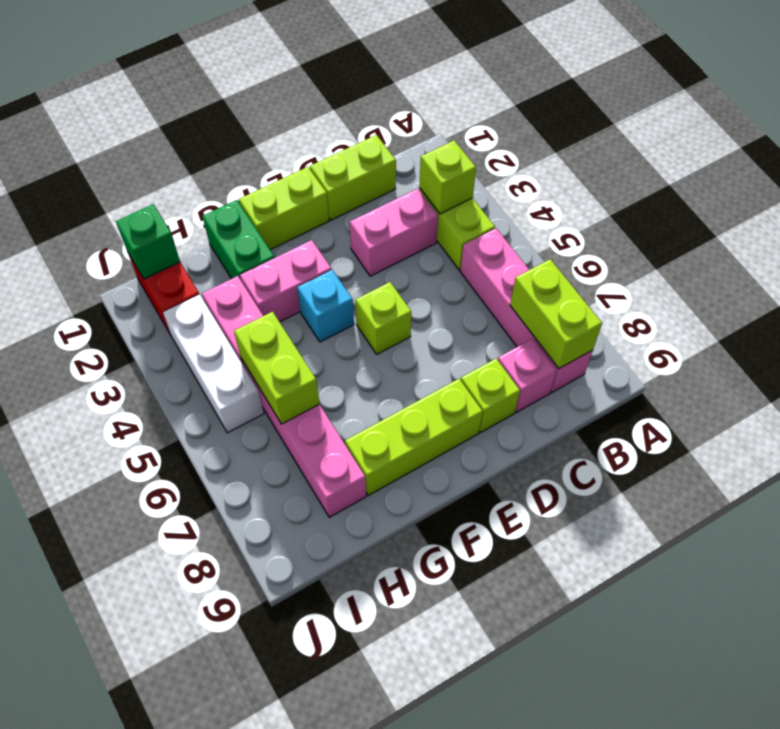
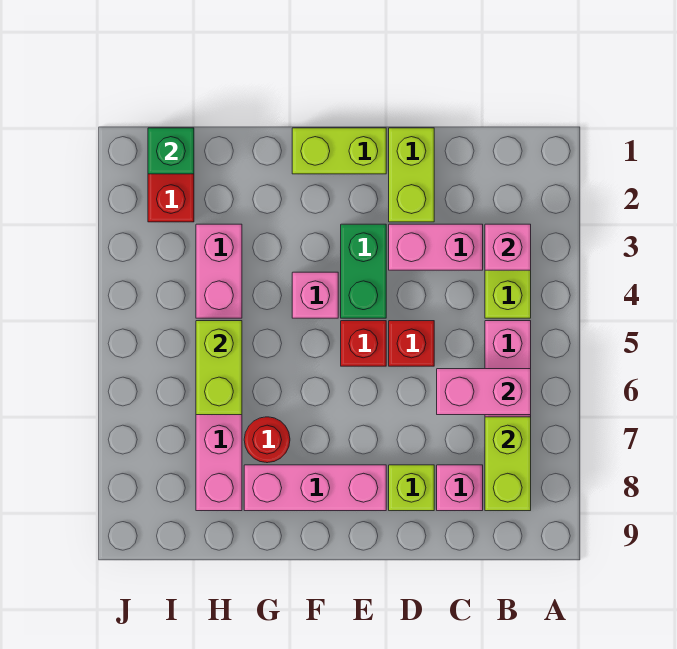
lime brick B3 level 2 -> pink brick B3 level 2
lime brick C1:D1 level 1 -> lime brick D1:D2 level 1
none -> red brick D5 level 1
lime brick E5 level 1 -> red brick E5 level 1
lime brick E8:G8 level 1 -> pink brick E8:G8 level 1
pink brick F3:G3 level 1 -> pink brick B6:C6 level 2
cyan brick F4 level 1 -> pink brick F4 level 1
green brick G1:G2 level 1 -> green brick E3:E4 level 1
none -> red round brick G7 level 1
white brick I3:I5 level 1 -> none

